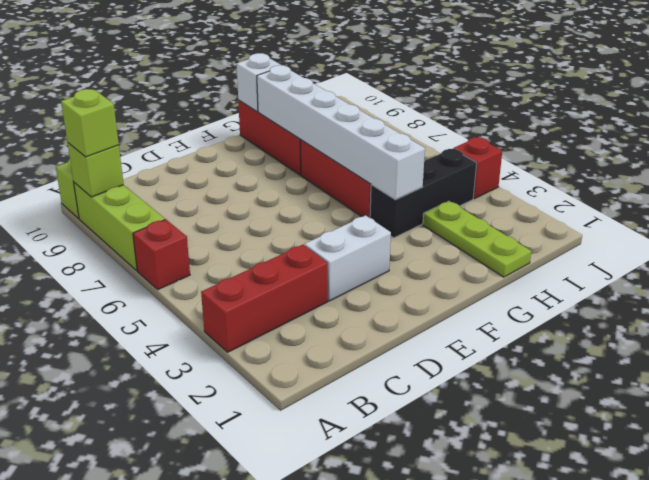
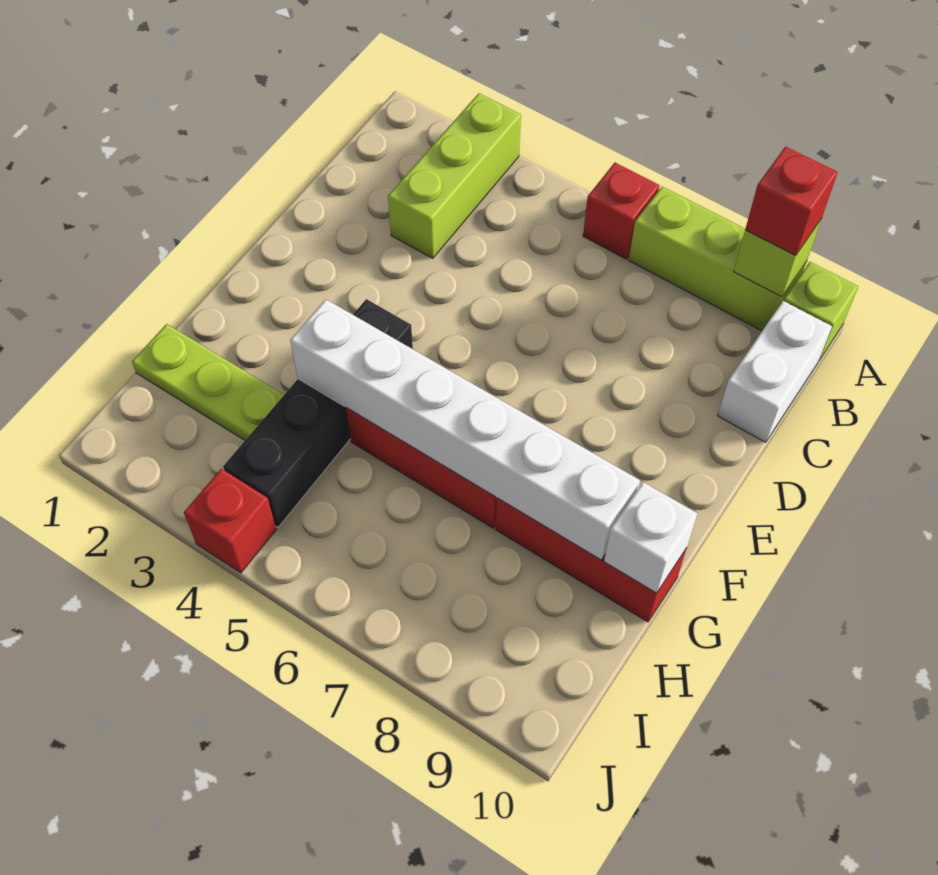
red brick A3:C3 level 1 -> lime brick A3:C3 level 1
lime brick A9 level 3 -> red brick A9 level 3
white brick D3:E3 level 1 -> white brick B10:C10 level 1
black brick G4:I4 level 1 -> black brick F4:I4 level 1

